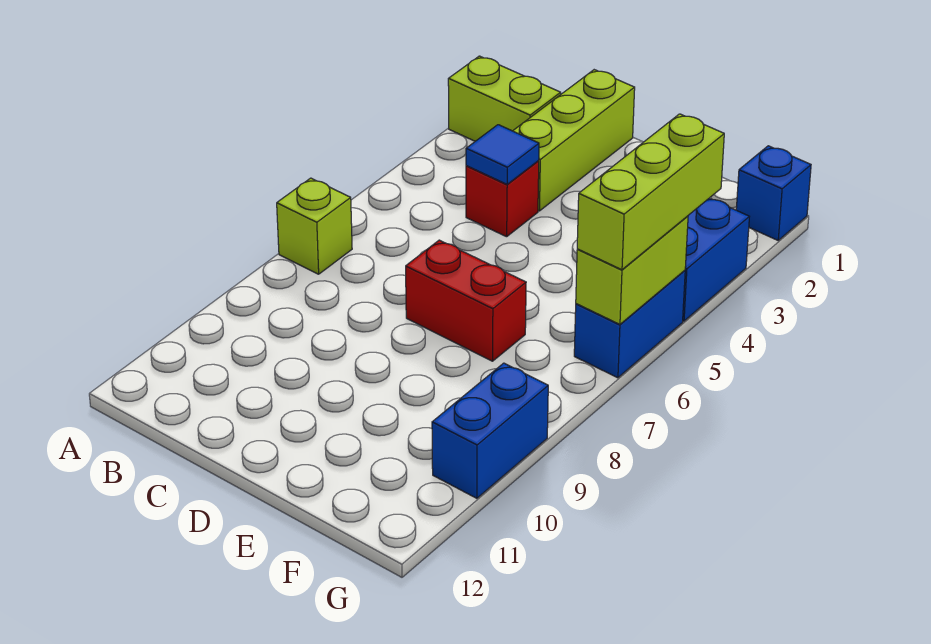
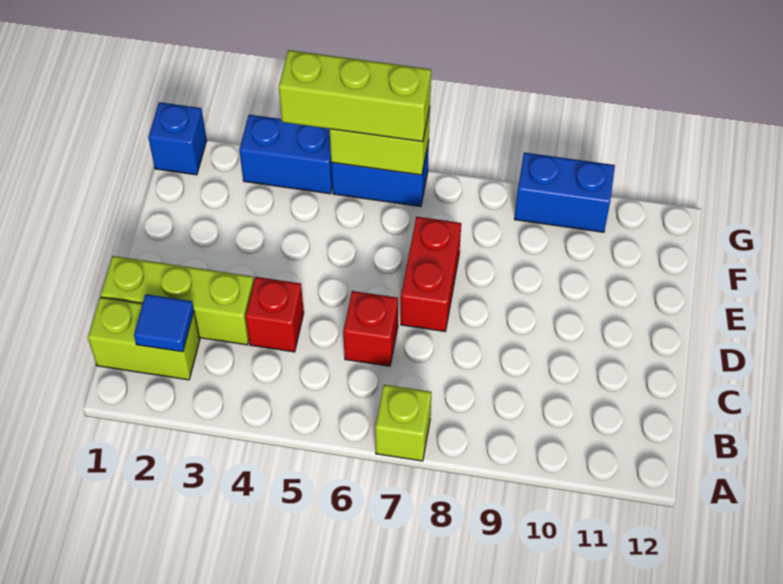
lime brick A2:B2 level 1 -> lime brick B1:B2 level 1
blue tile C4 level 2 -> blue tile B2 level 2
none -> red brick C6 level 1

